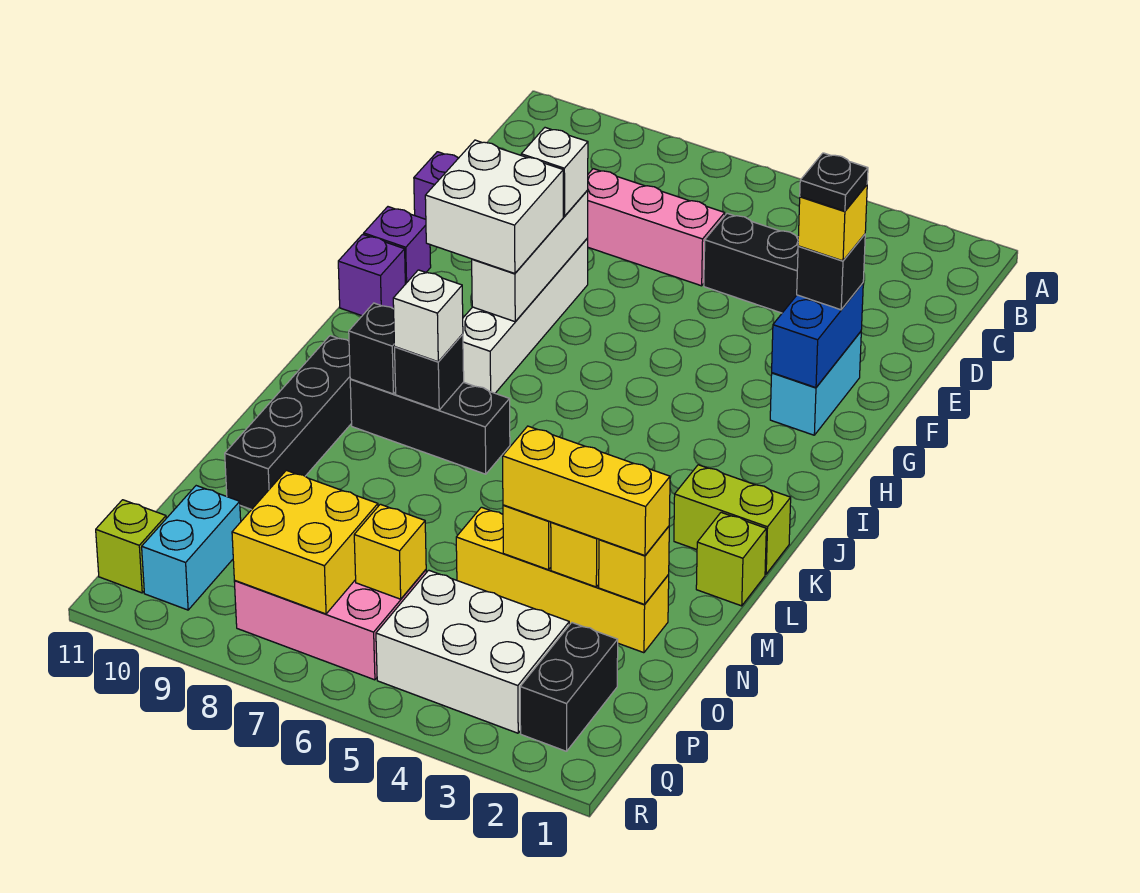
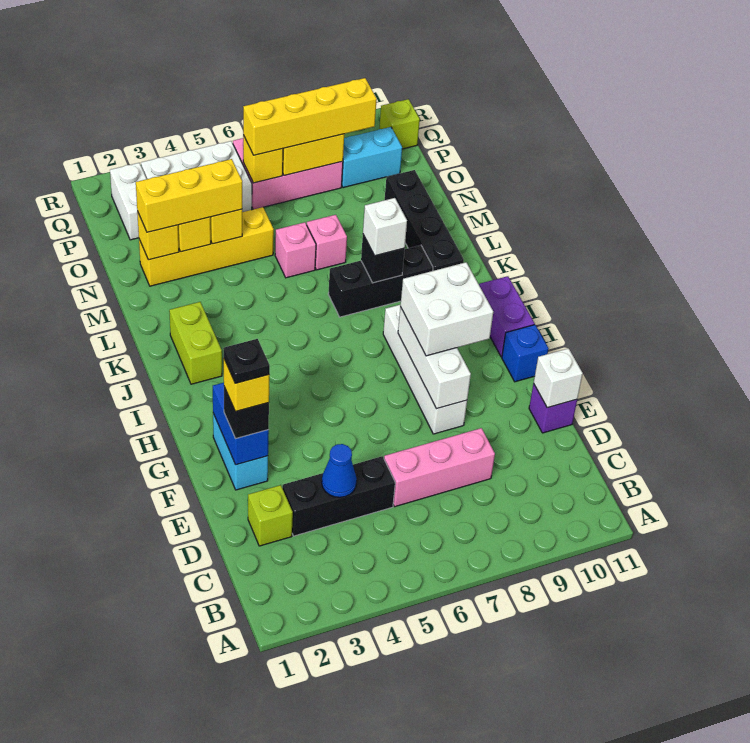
none -> blue cone D4 level 2
white brick F8 level 3 -> white brick E11 level 2
purple brick G11 level 1 -> blue brick G11 level 1
purple brick H11 level 1 -> purple brick H11:I11 level 1
lime brick K1:K2 level 1 -> lime brick J2:K2 level 1
black brick K9 level 2 -> none
lime brick L1 level 1 -> lime brick D2 level 1
none -> pink brick M6 level 1
none -> pink brick M7 level 1
black brick P2:Q2 level 1 -> white brick P2:Q2 level 1
none -> yellow brick P6:P9 level 3
cyan brick P10:Q10 level 1 -> cyan brick P9:P10 level 1

